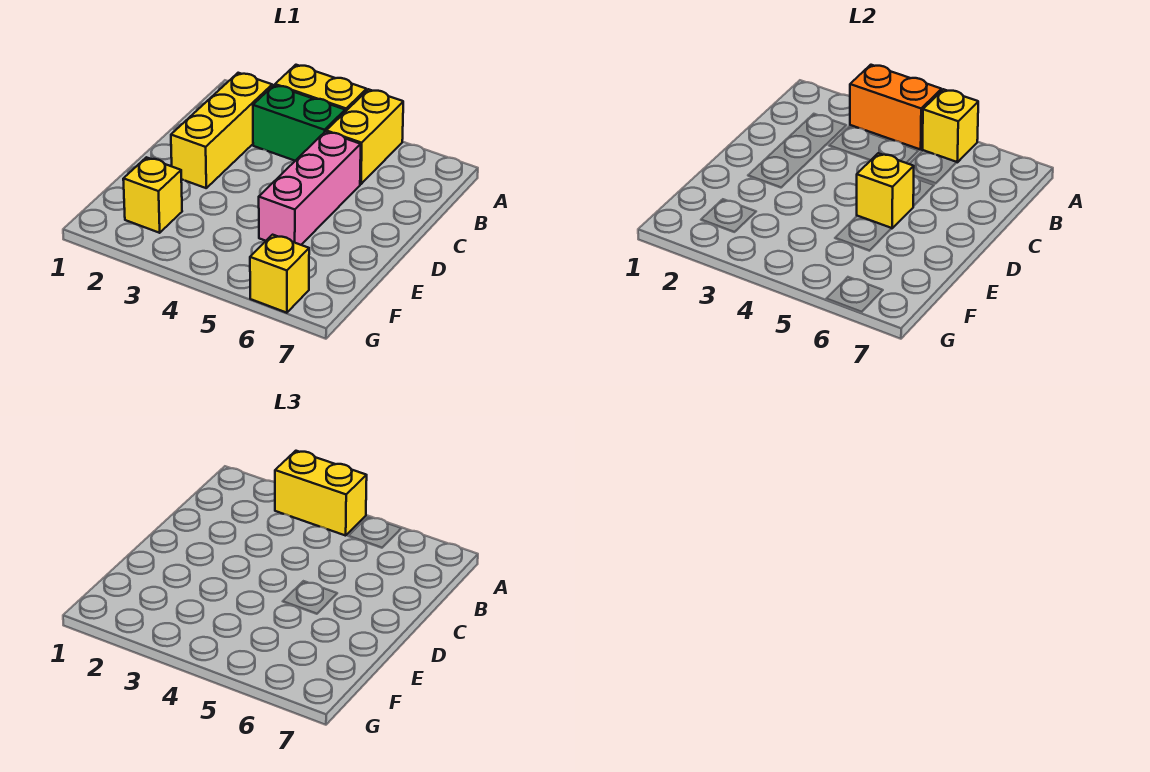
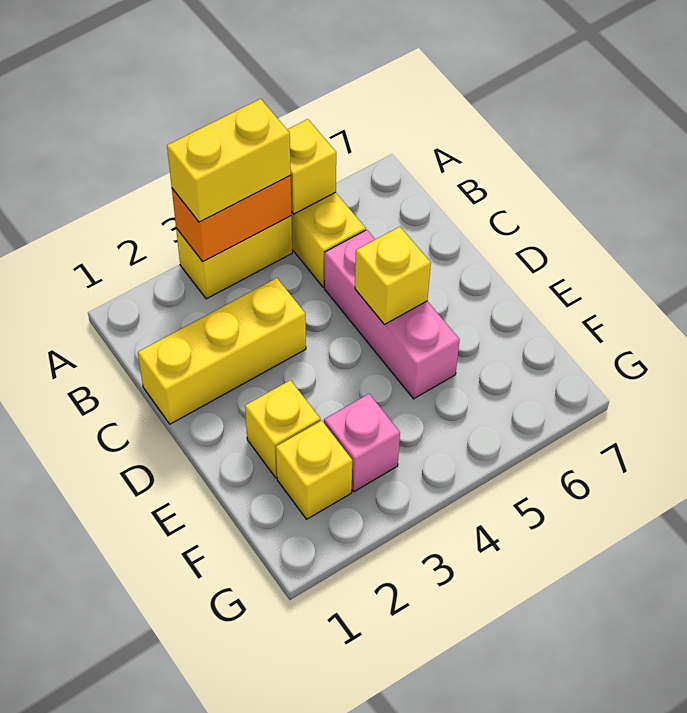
yellow brick B2:D2 level 1 -> yellow brick C1:C3 level 1
green brick B3:B4 level 1 -> none
none -> pink brick F3 level 1
yellow brick G6 level 1 -> yellow brick E2 level 1

